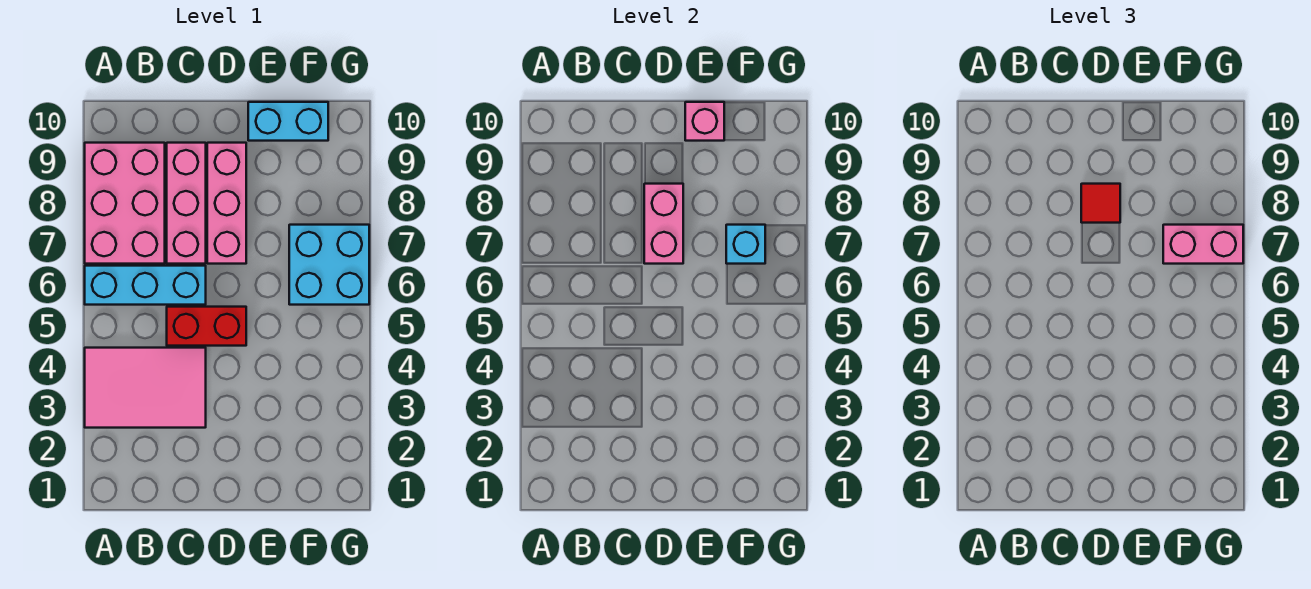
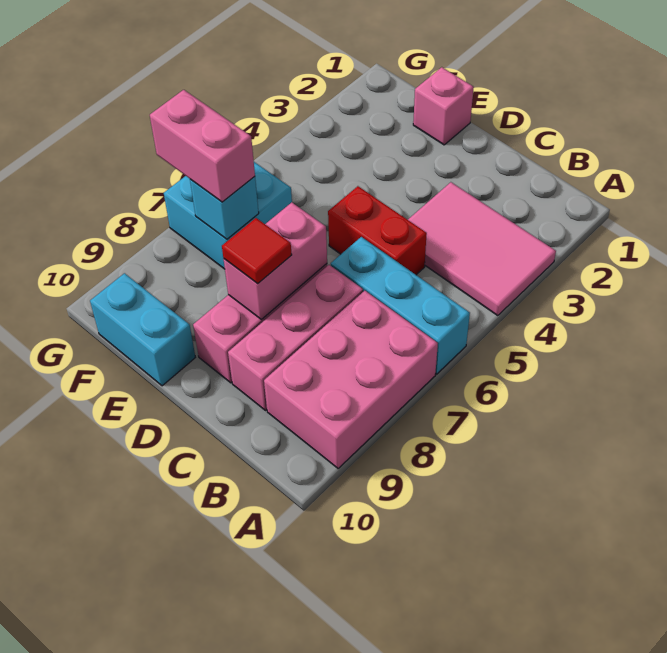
pink brick E10 level 2 -> pink brick E1 level 1

